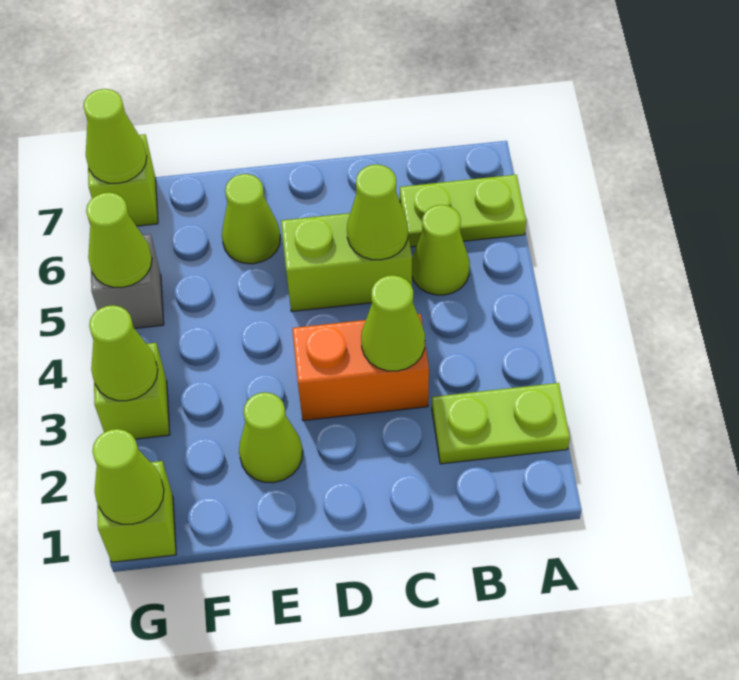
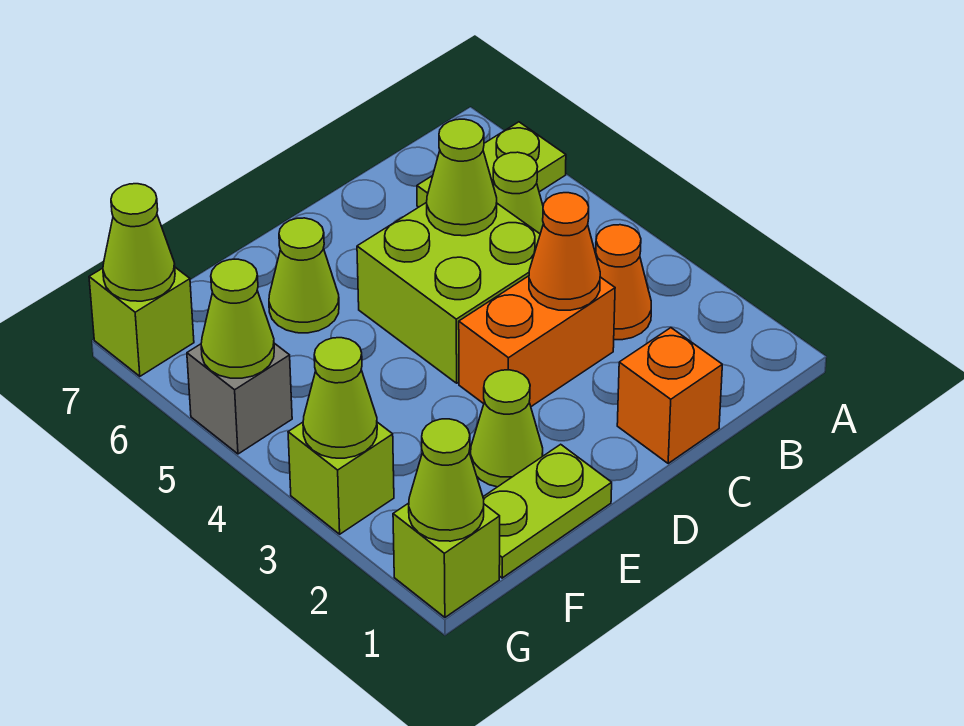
lime plate A2:B2 level 1 -> lime plate E1:F1 level 1
none -> orange cone B3 level 1
none -> orange brick C1 level 1
lime cone C3 level 2 -> orange cone C3 level 2
lime brick C5:D5 level 1 -> lime brick C4:D5 level 1

